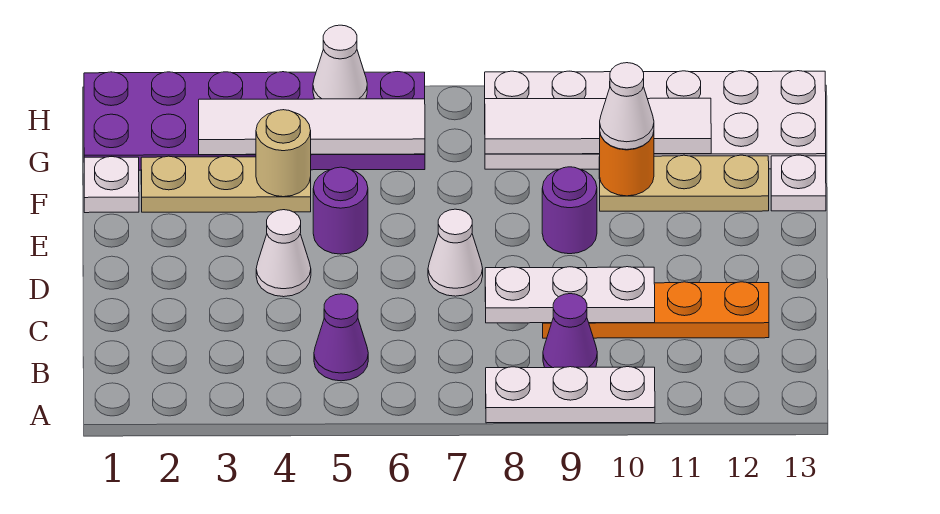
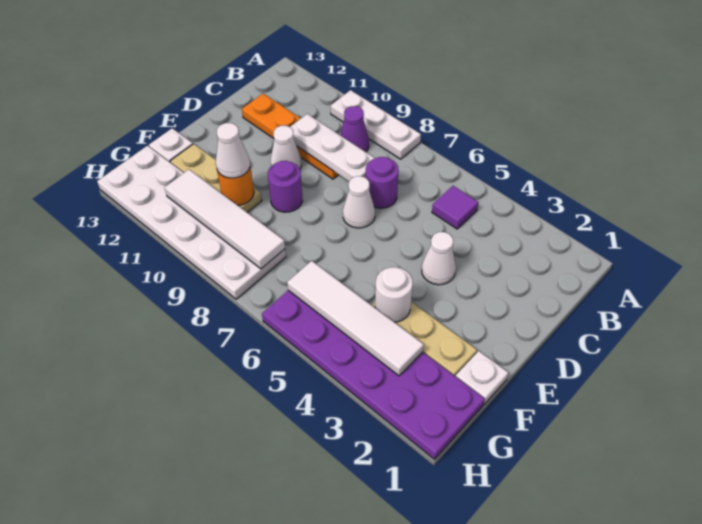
purple cone B5 level 1 -> purple tile B5 level 1
purple round brick E5 level 1 -> purple round brick C7 level 1
tan round brick F4 level 2 -> white round brick F4 level 2
white cone H5 level 2 -> white cone D10 level 1

